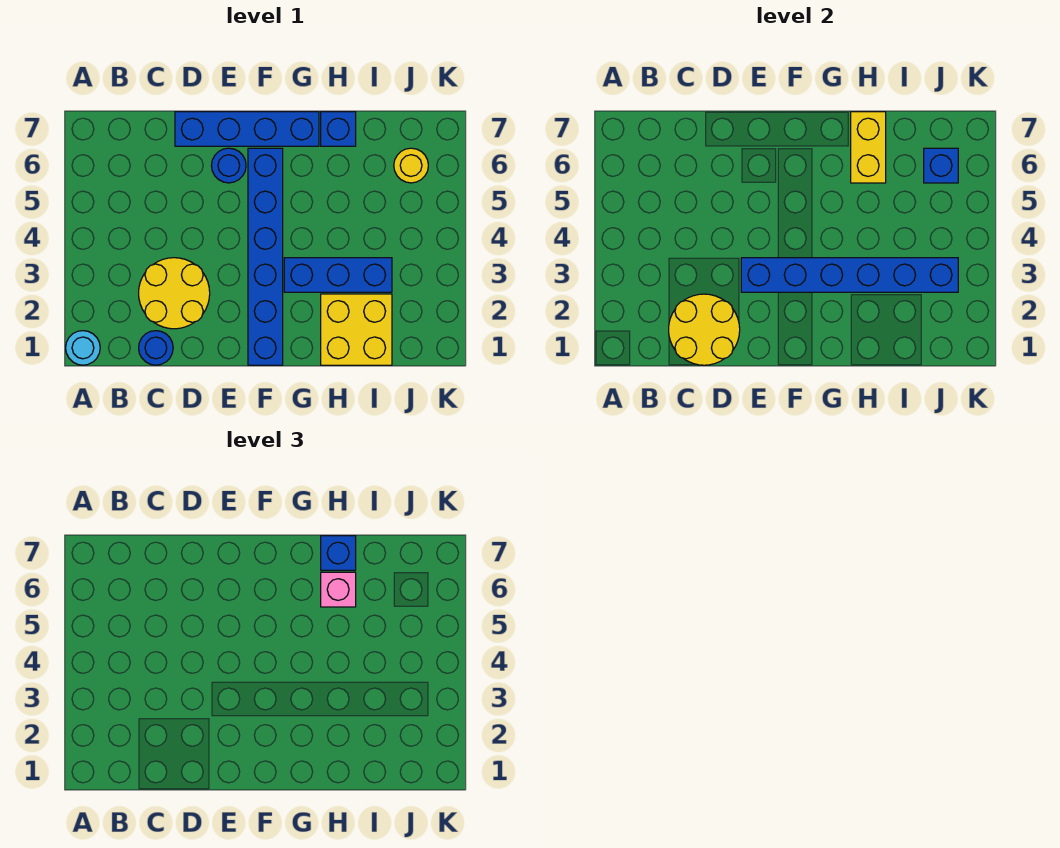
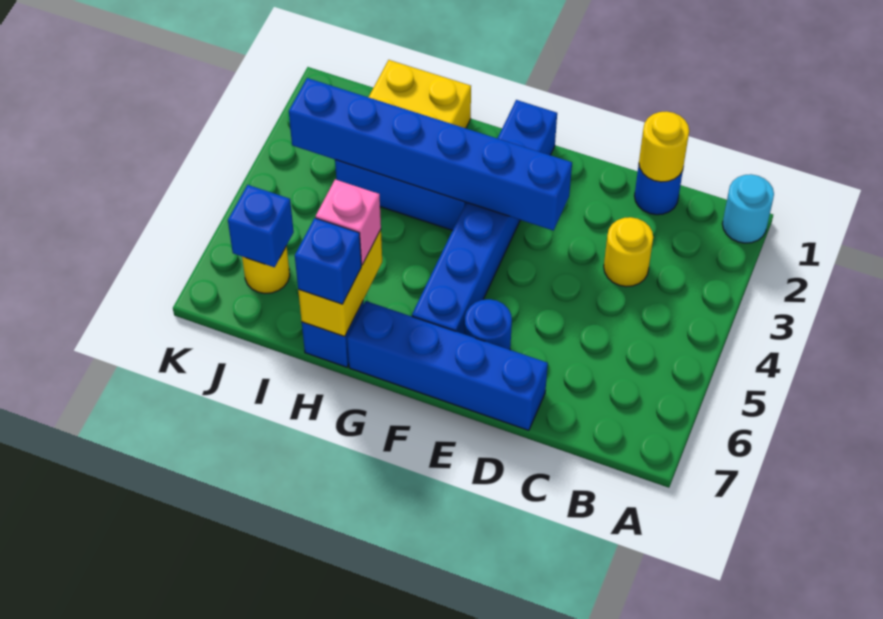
yellow round brick C1:D2 level 2 -> yellow round brick C1 level 2
yellow round brick C2:D3 level 1 -> yellow round brick C3 level 1

